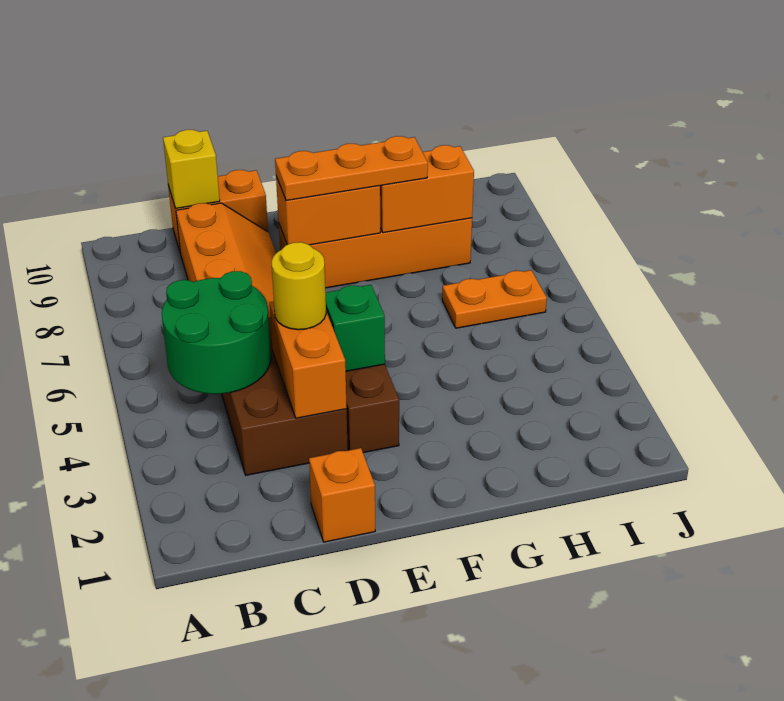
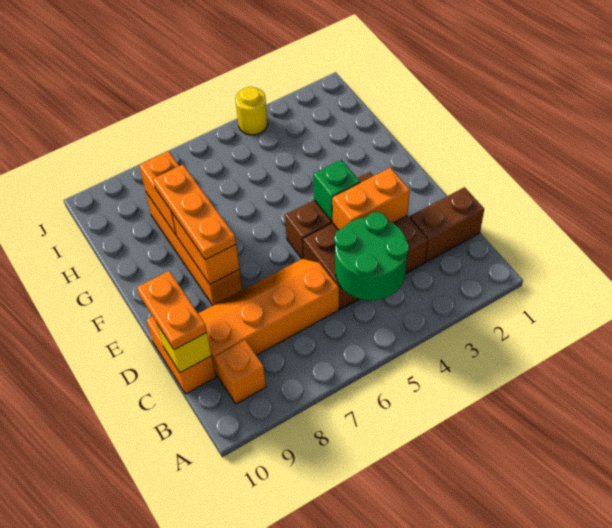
none -> brown brick C1:C2 level 1
orange brick D1 level 1 -> orange brick B9 level 1
yellow round brick D4 level 3 -> yellow round brick J4 level 1
orange plate H6:I6 level 1 -> orange plate C10:D10 level 3

